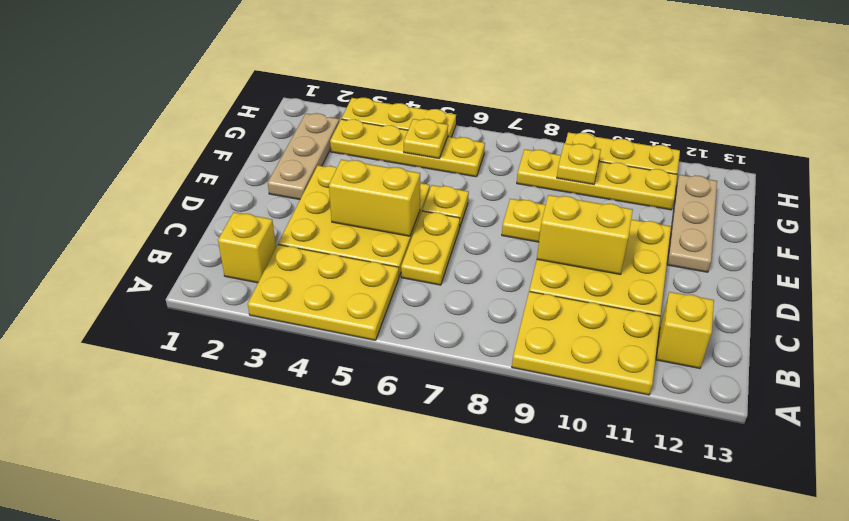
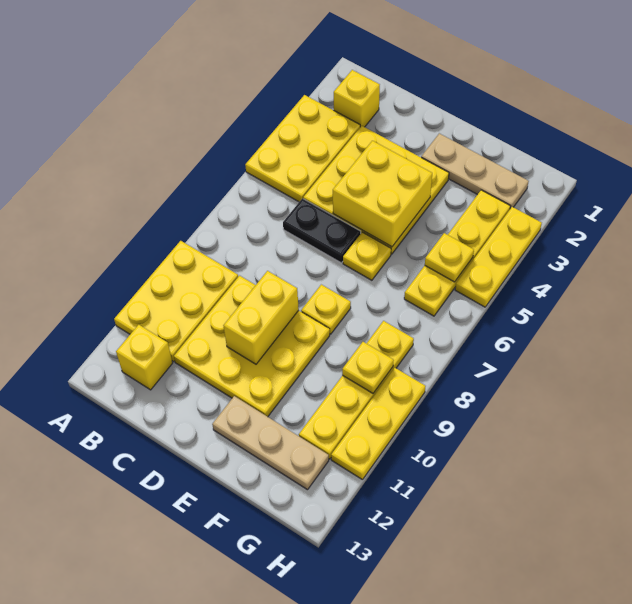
yellow plate C6:D6 level 1 -> black plate C6:D6 level 1
yellow brick D4:D5 level 2 -> yellow brick D4:E5 level 2

